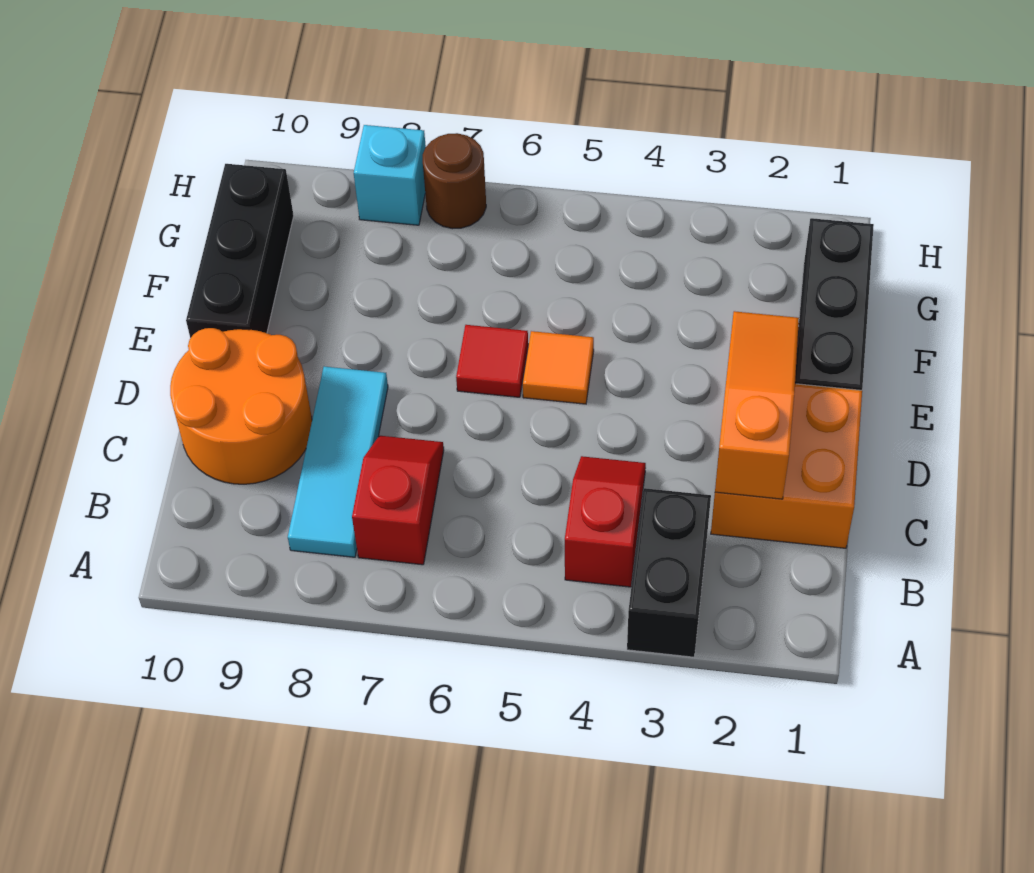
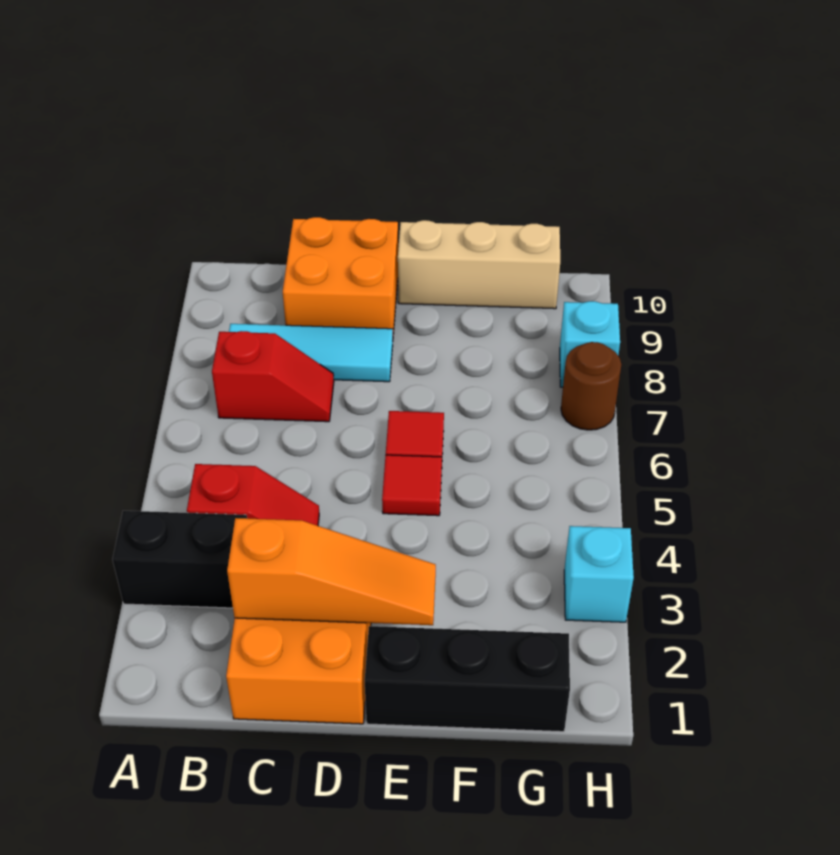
orange round brick C9:D10 level 1 -> orange brick C9:D10 level 1
orange tile E5 level 1 -> red tile E5 level 1
black brick E10:G10 level 1 -> tan brick E10:G10 level 1
none -> cyan brick H3 level 1

